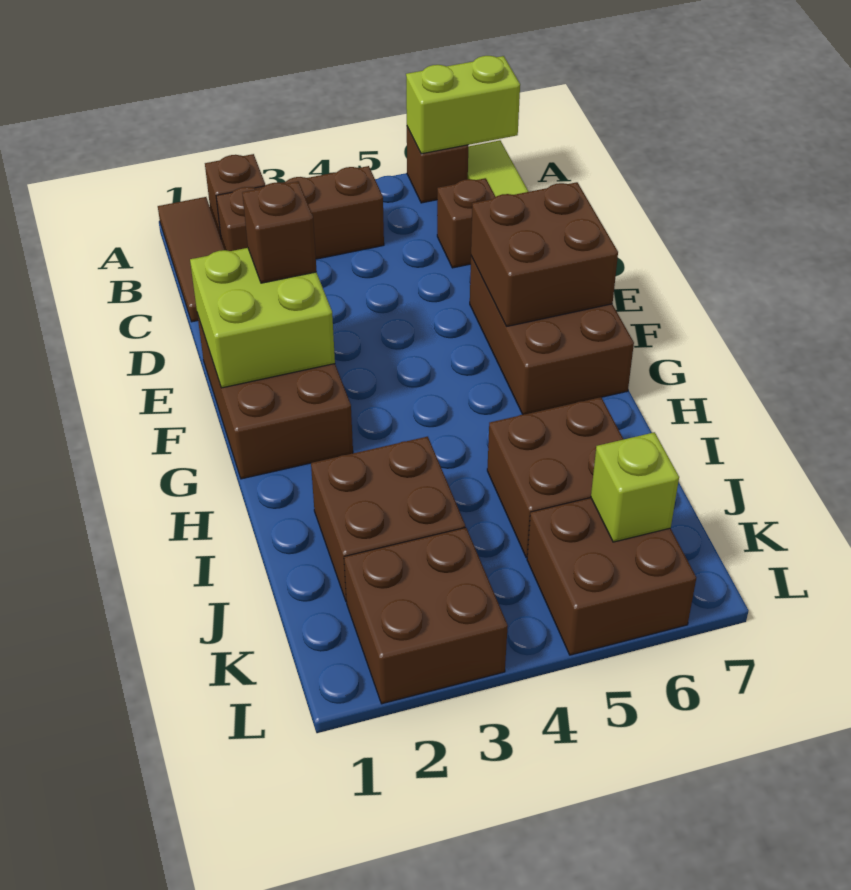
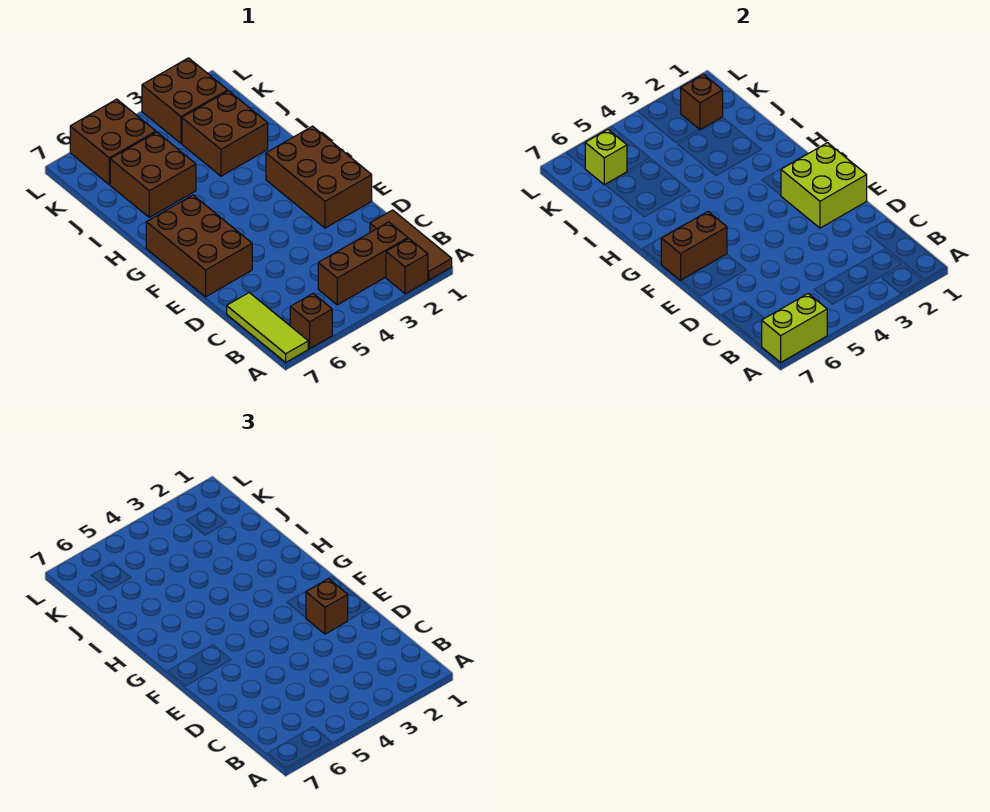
brown brick C6 level 1 -> brown brick K2 level 2
brown brick E6:F7 level 2 -> brown brick F6:F7 level 2

